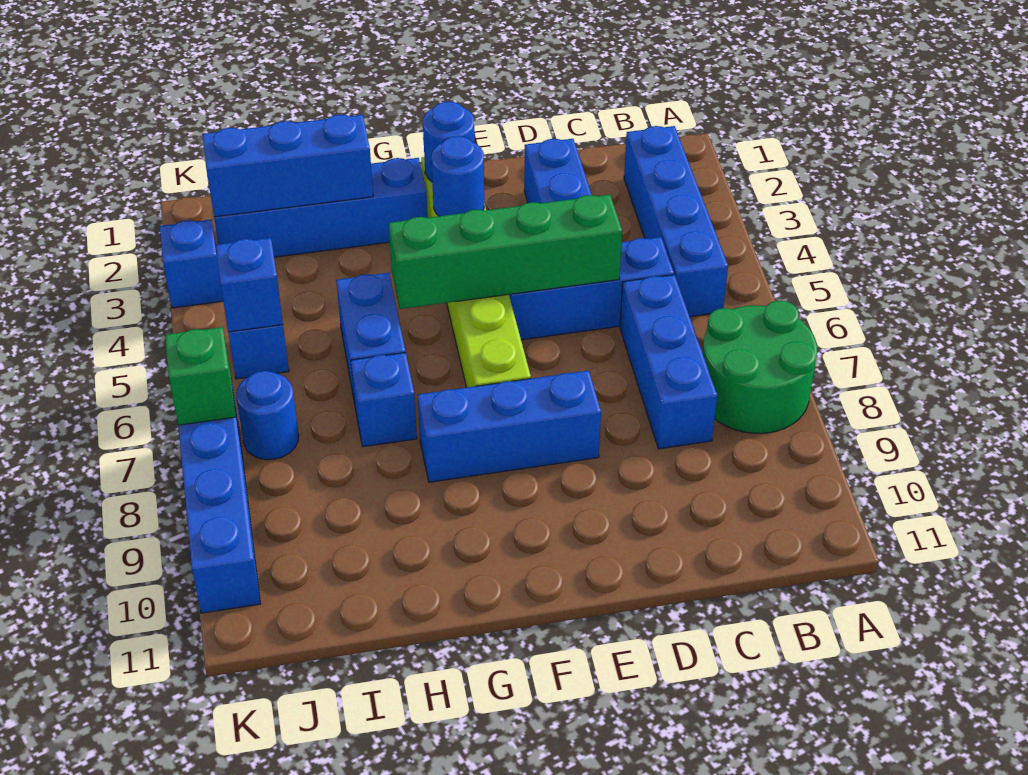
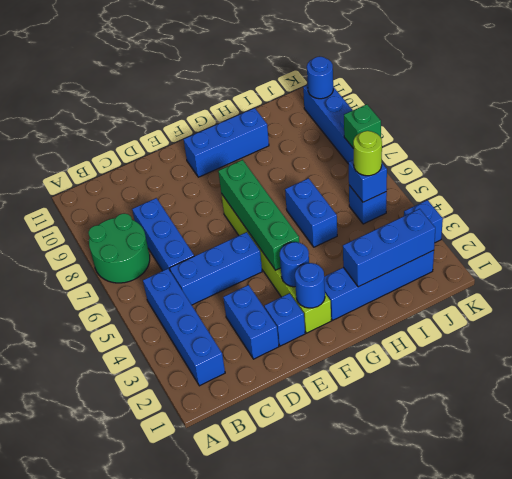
green brick D5:G5 level 2 -> green brick F4:F7 level 2
blue brick E8:G8 level 1 -> blue brick F10:H10 level 1
blue brick H7 level 1 -> blue brick E2 level 1
none -> lime round brick J5 level 3
blue round brick J7 level 1 -> blue round brick K10 level 2

